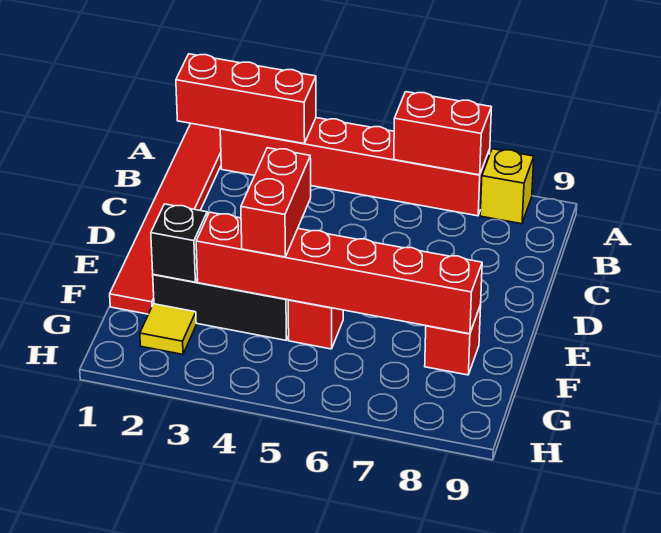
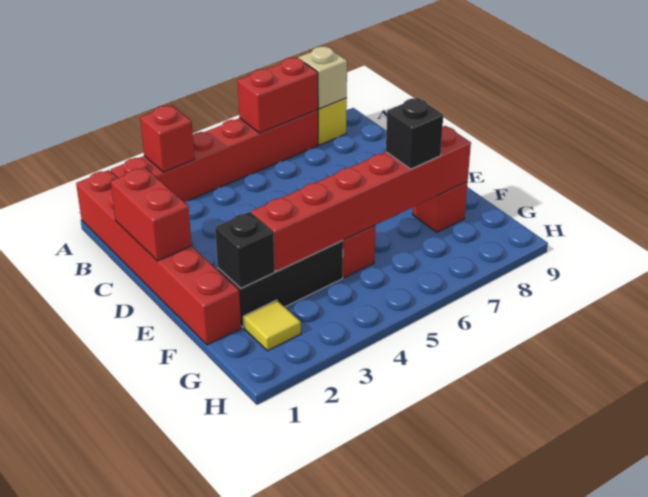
red tile A1:F1 level 1 -> red brick A1:F1 level 1
red brick A1:A3 level 2 -> red brick A3 level 2
none -> tan brick A8 level 2
red brick E4:F4 level 3 -> red brick C1:D1 level 2
none -> black brick F7 level 3

